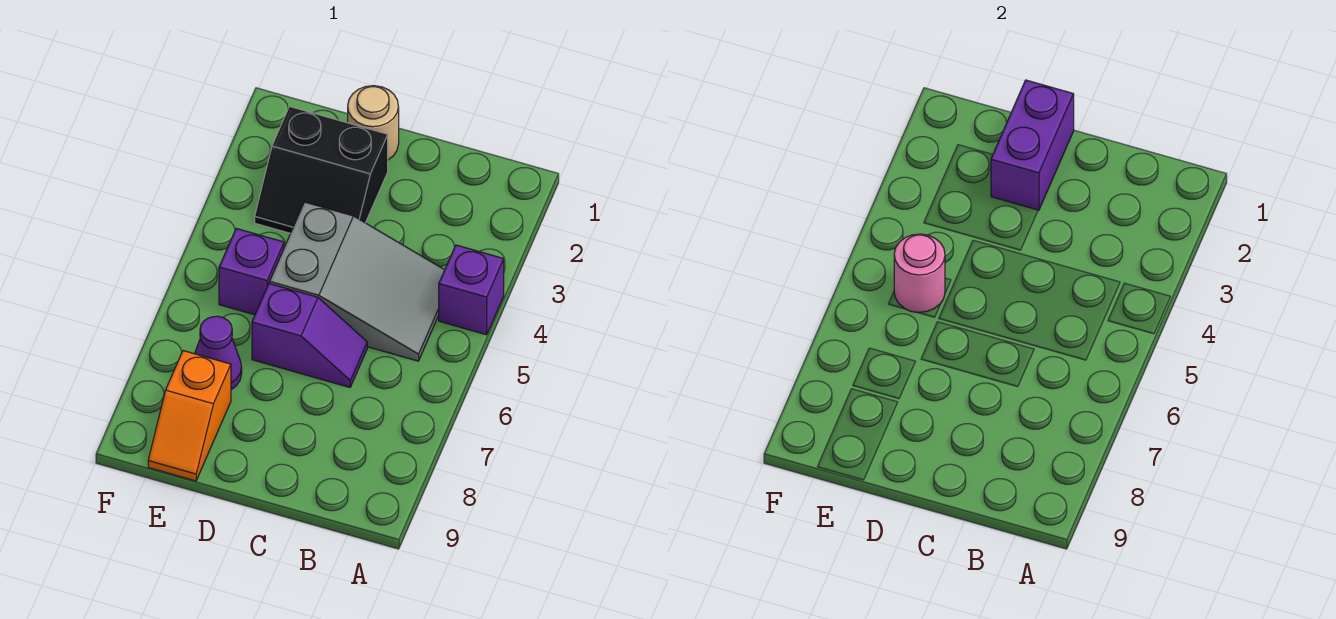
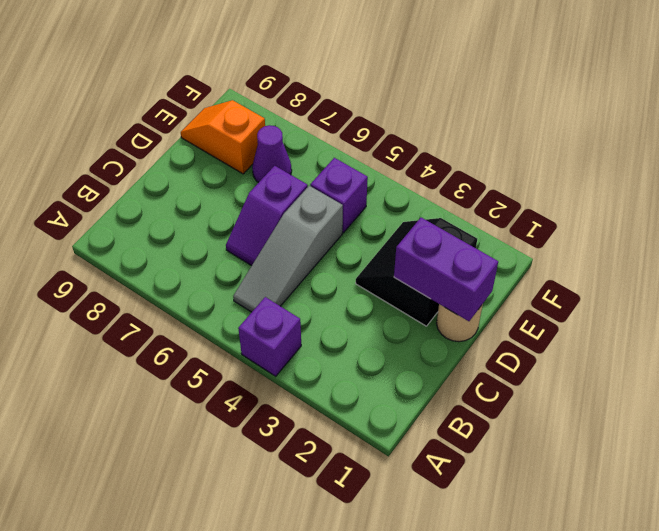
grey slope B4:D5 level 1 top D -> grey slope B5:D5 level 1 top D
pink round brick E5 level 2 -> none

